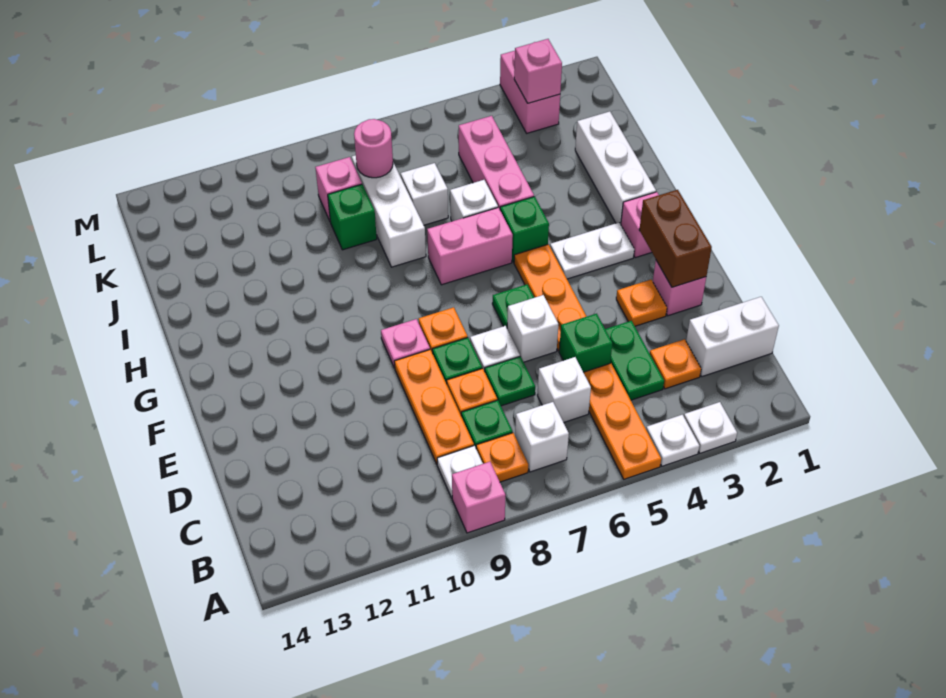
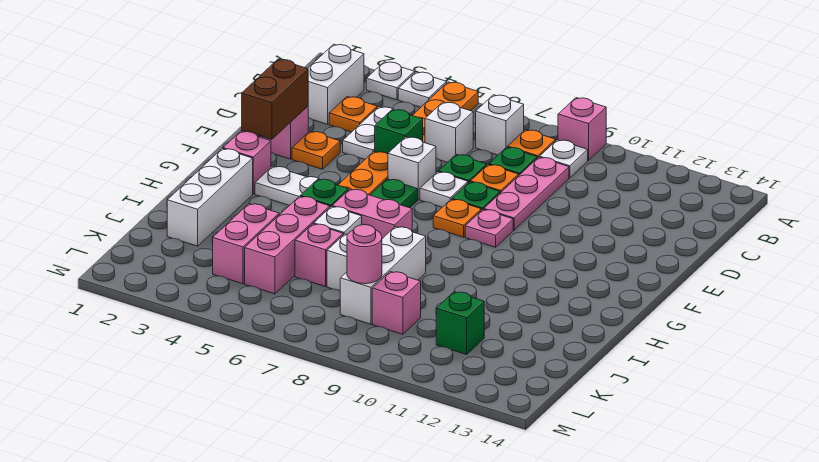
white brick C1:C2 level 1 -> white brick B2:C2 level 1
green plate C4:D4 level 1 -> white plate C4:D4 level 1
orange plate C9:E9 level 1 -> pink plate C9:E9 level 1
green brick J9 level 1 -> green brick K11 level 1
pink brick L3:M3 level 1 -> pink brick J4:K4 level 1
pink brick L3 level 2 -> pink brick J6 level 1

